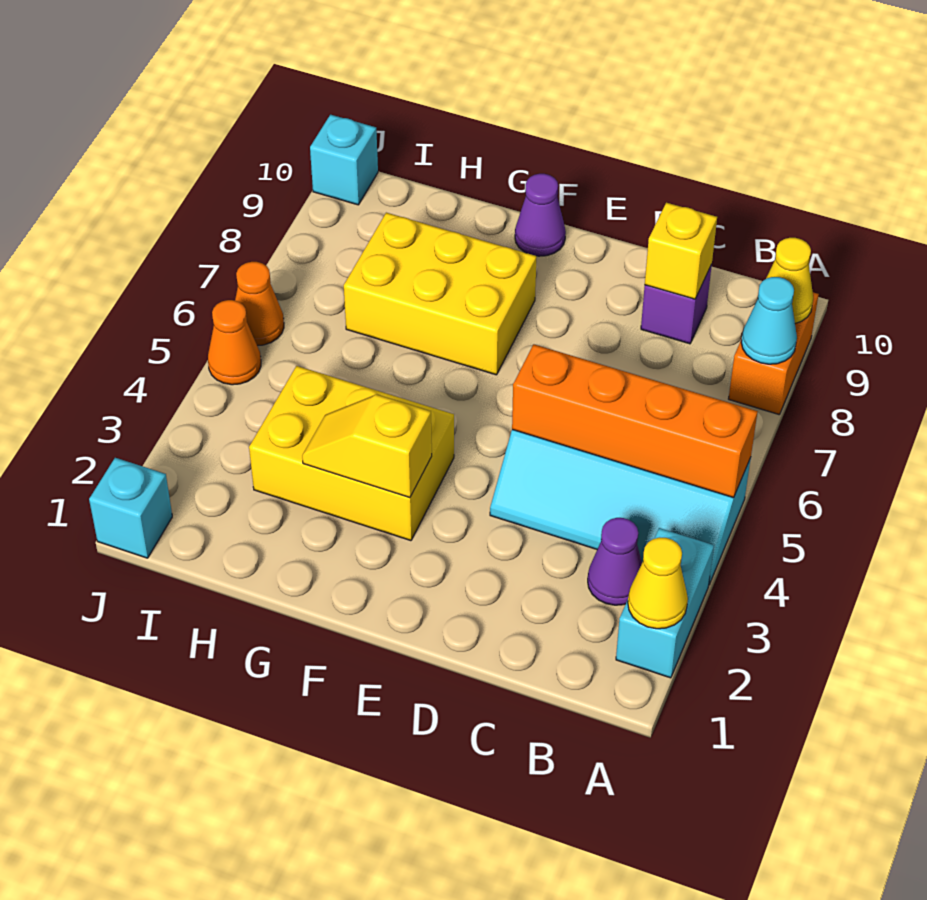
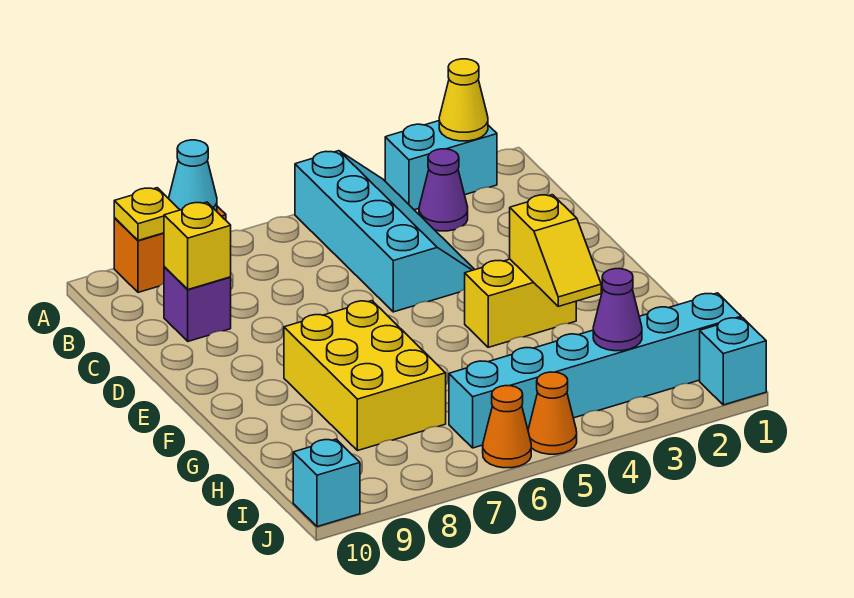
orange brick A5:D5 level 2 -> none
yellow cone A9 level 2 -> yellow plate A9 level 2
yellow brick F3:H4 level 1 -> yellow brick F3:F4 level 1
purple cone F10 level 1 -> purple cone I3 level 2
none -> cyan brick I1:I6 level 1

